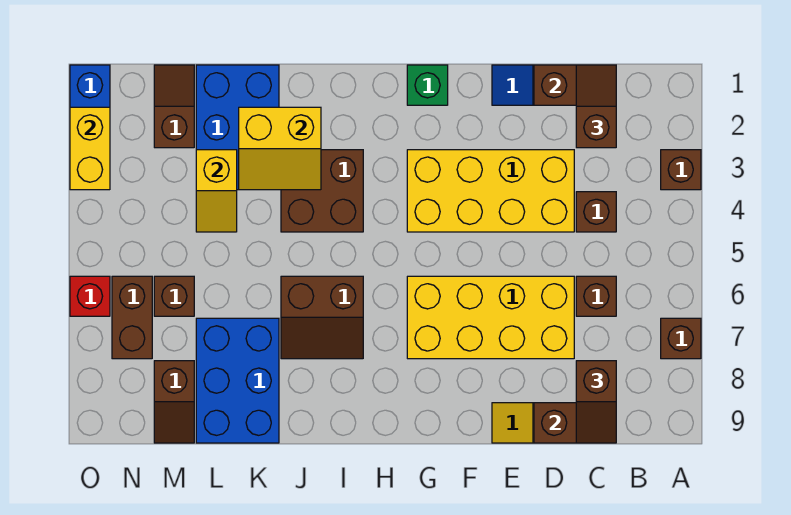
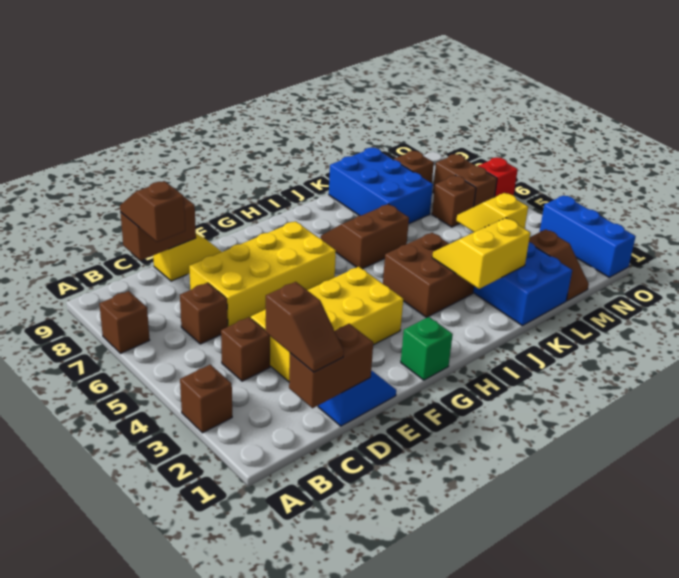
yellow brick O2:O3 level 2 -> none

